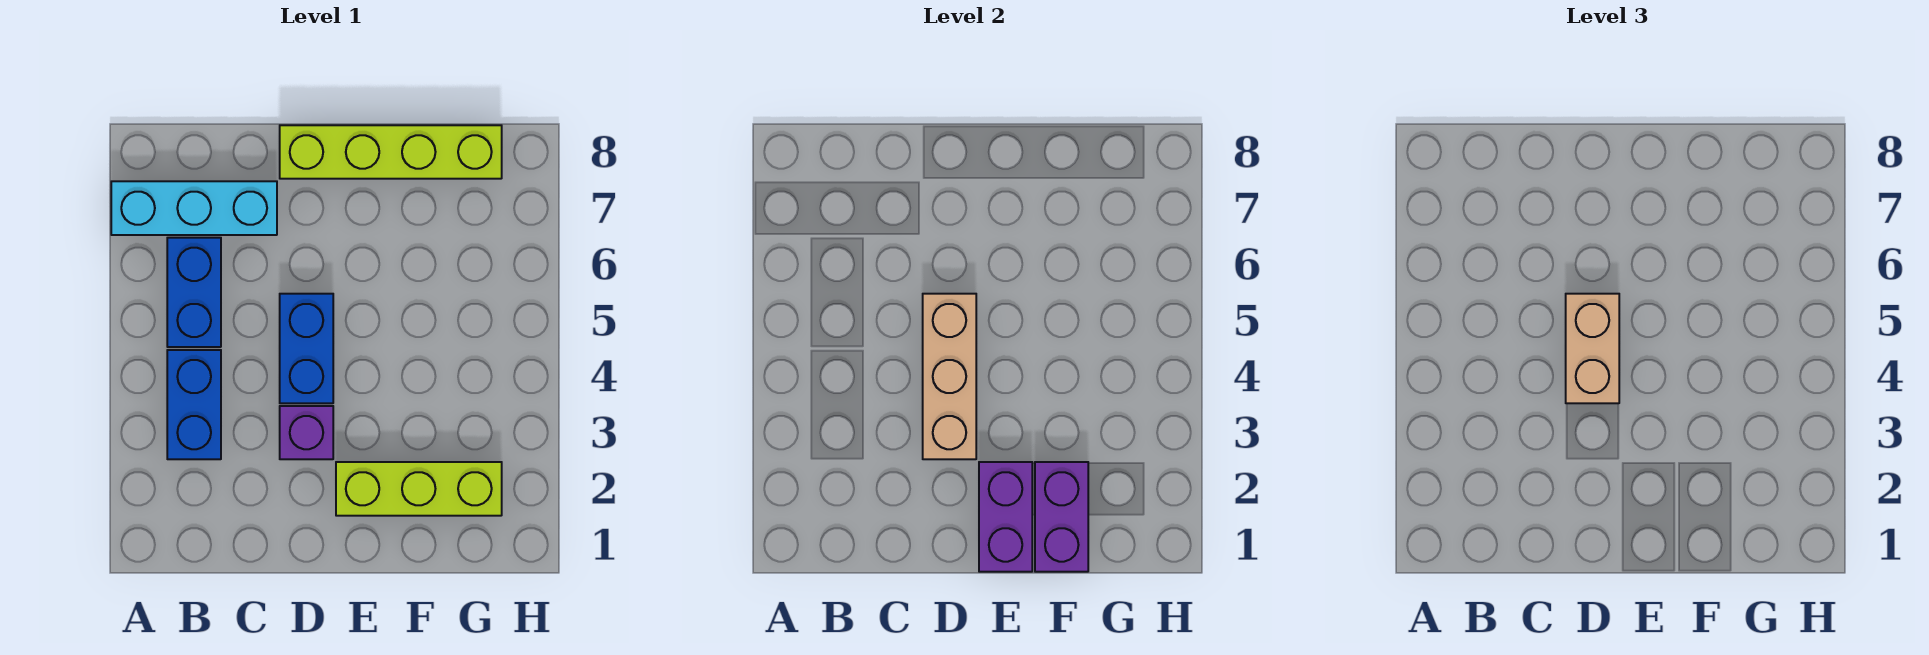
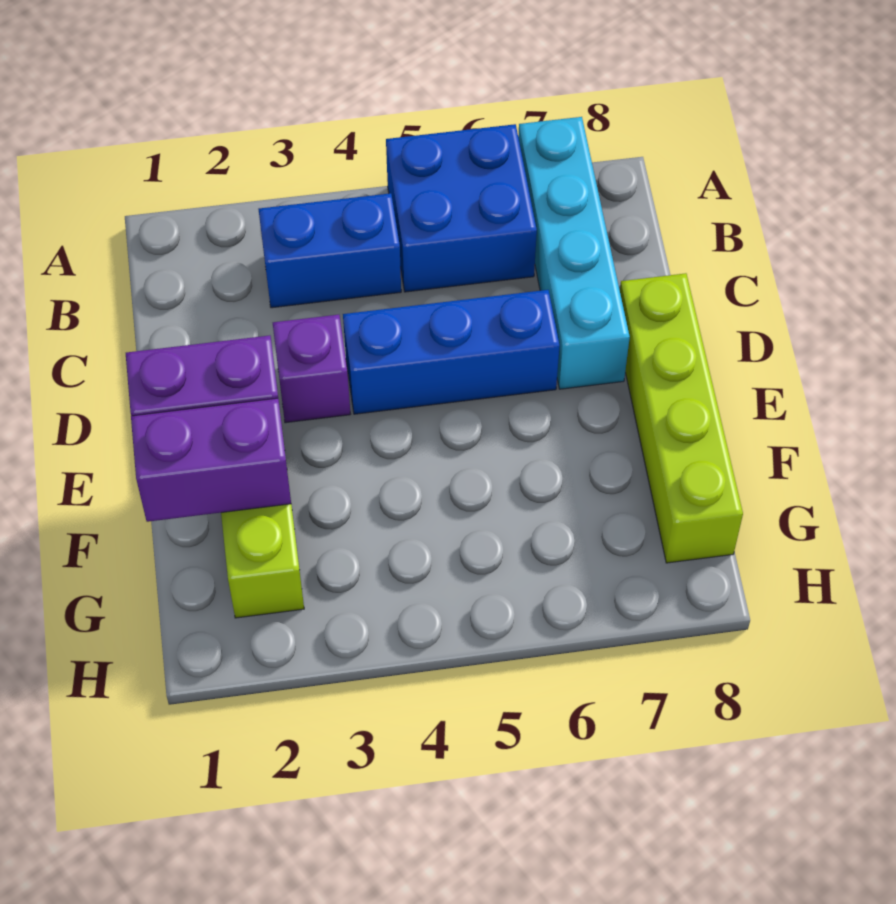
cyan brick A7:C7 level 1 -> cyan brick A7:D7 level 1
blue brick B5:B6 level 1 -> blue brick A5:B6 level 1
tan brick D3:D5 level 2 -> none
blue brick D4:D5 level 1 -> blue brick D4:D6 level 1
tan brick D4:D5 level 3 -> none

